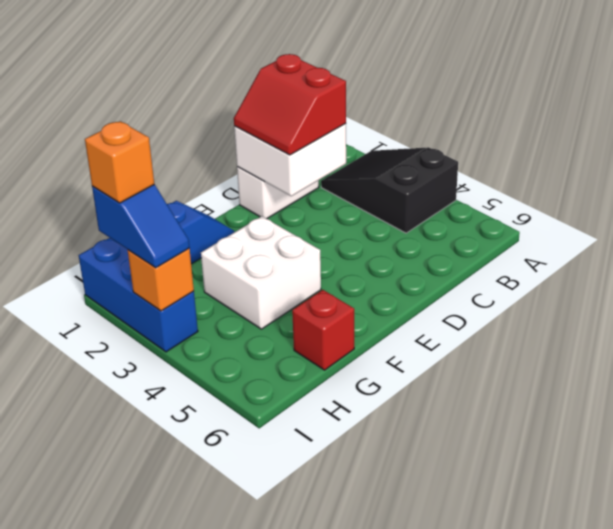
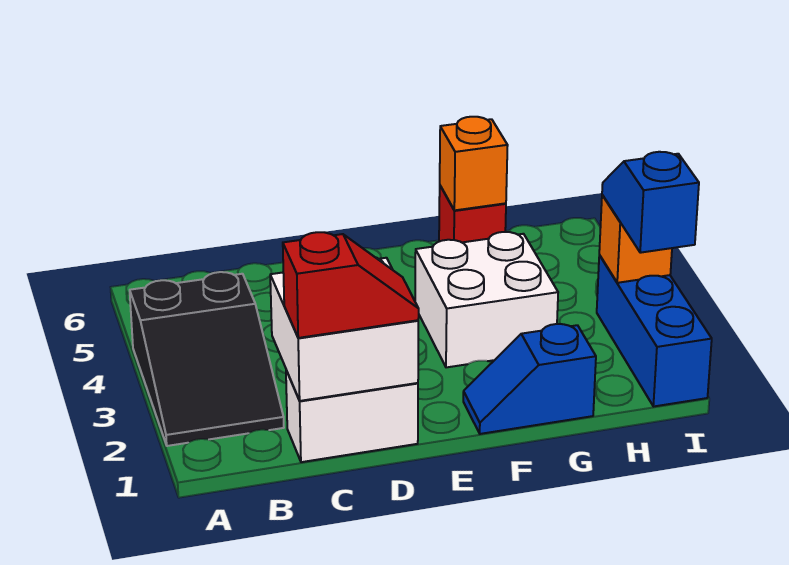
red slope C1:D2 level 3 top C -> red slope C1:D1 level 3 top C
orange brick I2 level 4 -> orange brick G6 level 2

